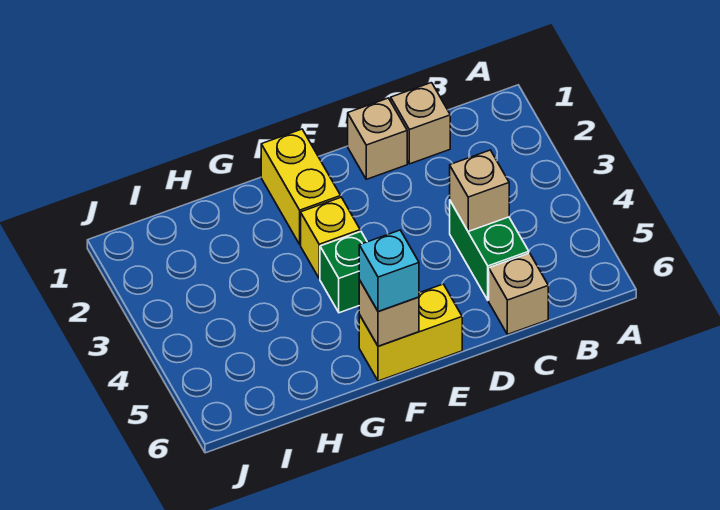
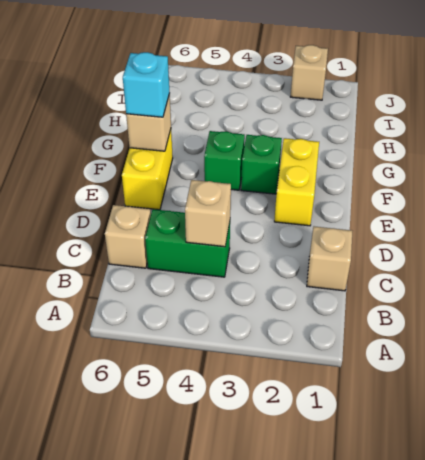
tan brick D1 level 1 -> tan brick J2 level 1
yellow brick F1:F2 level 1 -> yellow brick E2:F2 level 1
yellow brick F3 level 1 -> green brick F3 level 1

